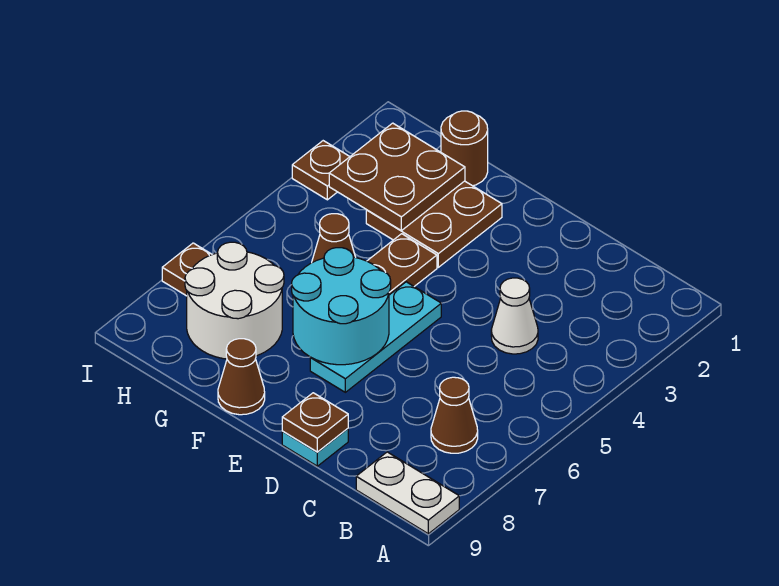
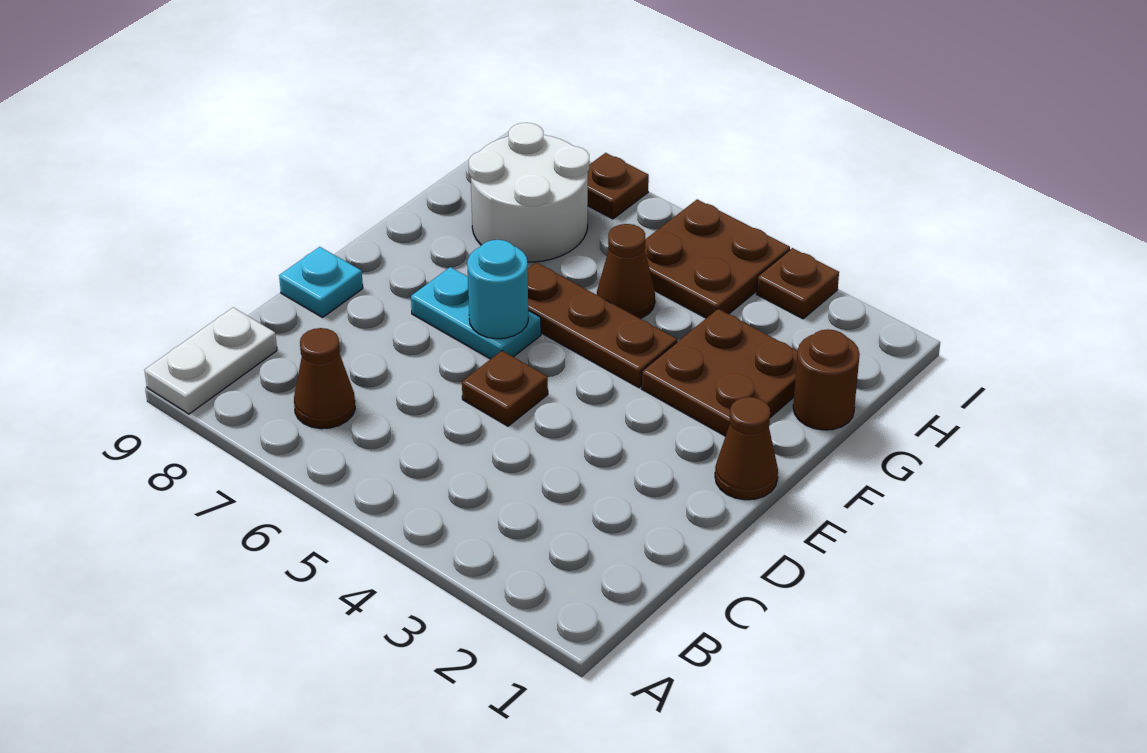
white cone C4 level 1 -> none
brown plate D9 level 2 -> brown plate D5 level 1
cyan plate E5:E7 level 1 -> cyan plate E6:E7 level 1
cyan round brick E6:F7 level 2 -> cyan round brick E6 level 2
brown cone F9 level 1 -> brown cone E1 level 1
brown plate G2:H3 level 2 -> brown plate H4:I5 level 1

